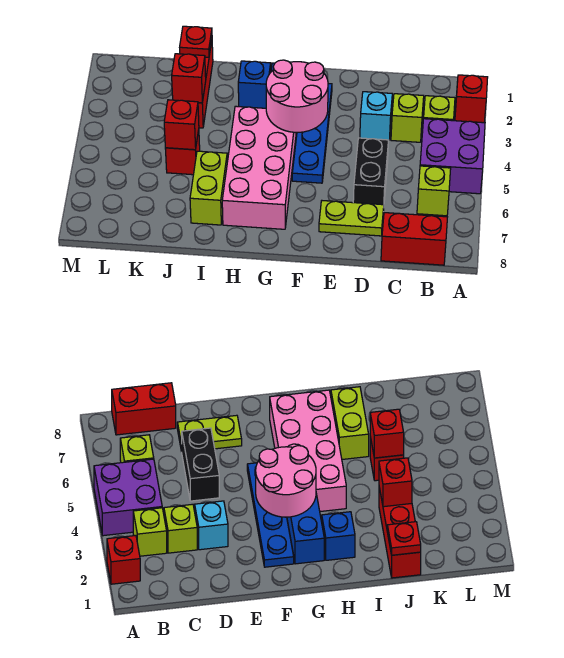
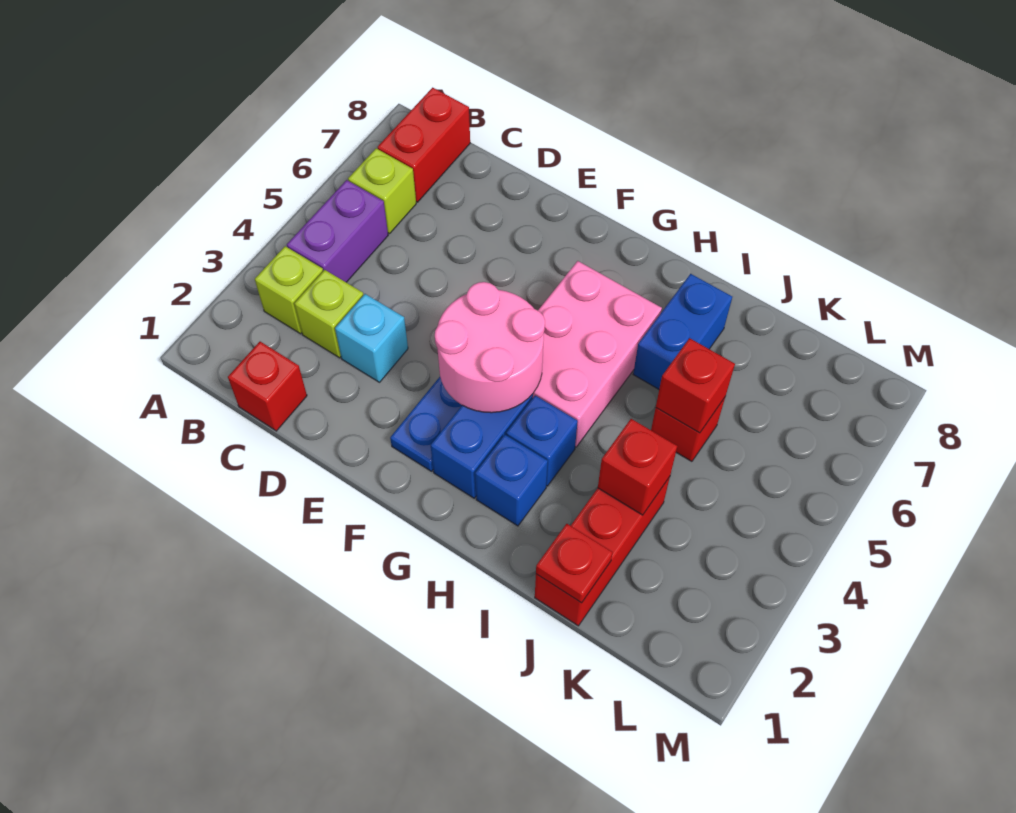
red brick A2 level 1 -> red brick C1 level 1
purple brick A4:B5 level 1 -> purple brick B4:B5 level 1
red brick B8:C8 level 1 -> red brick B7:B8 level 1
black brick D5:D6 level 1 -> none
lime plate D7:E7 level 1 -> none
pink brick G4:H7 level 1 -> pink brick G4:H6 level 1
none -> blue brick H3 level 1
lime brick I6:I7 level 1 -> blue brick I6:I7 level 1

